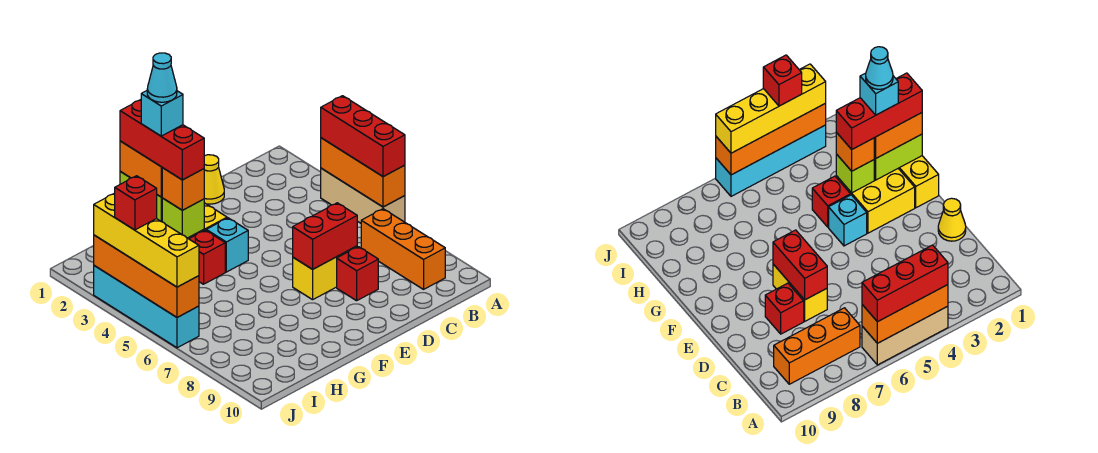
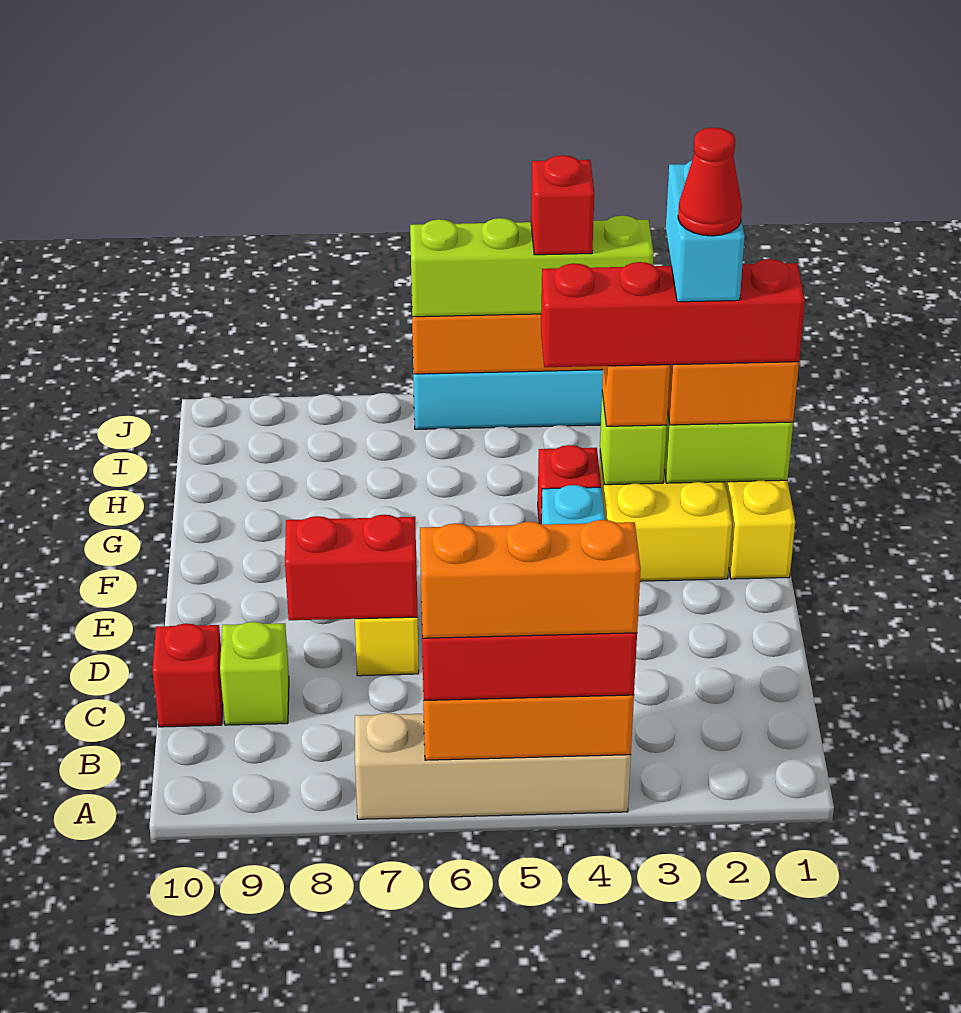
tan brick A4:A6 level 1 -> tan brick A4:A7 level 1
orange brick B7:B9 level 1 -> orange brick A4:A6 level 4
none -> lime brick C9 level 1
yellow cone D1 level 1 -> none
red brick D7:E7 level 2 -> red brick D7:D8 level 2
red brick D8 level 1 -> red brick C10 level 1
red brick G1:G3 level 4 -> red brick G1:G4 level 4
cyan brick G2 level 5 -> cyan brick G2:H2 level 5
cyan cone G2 level 6 -> red cone G2 level 6
yellow brick J3:J6 level 3 -> lime brick J3:J6 level 3

